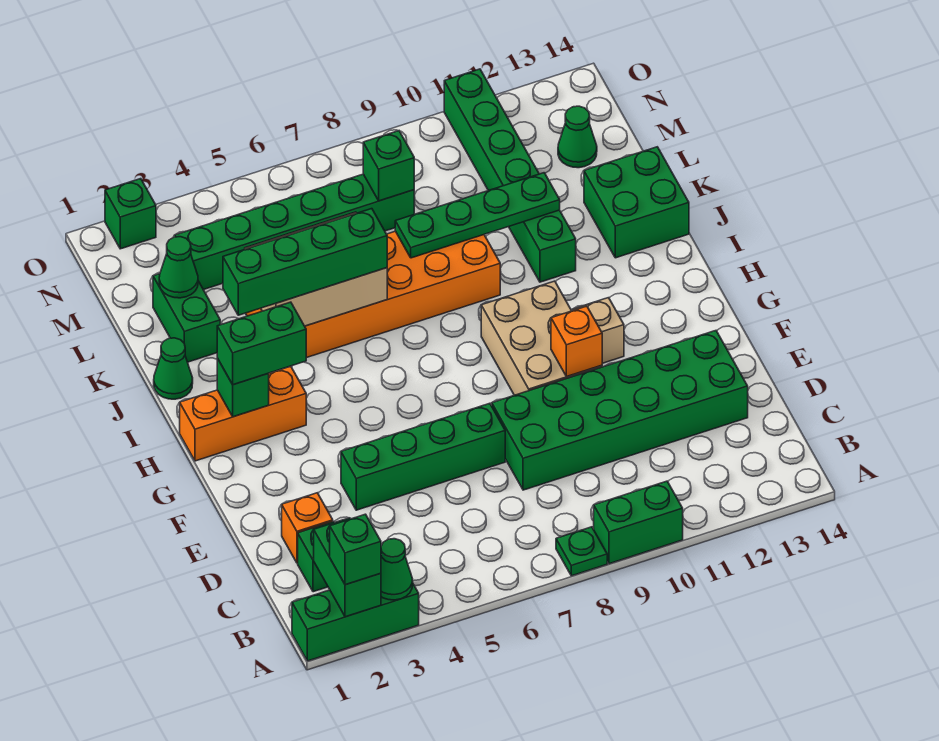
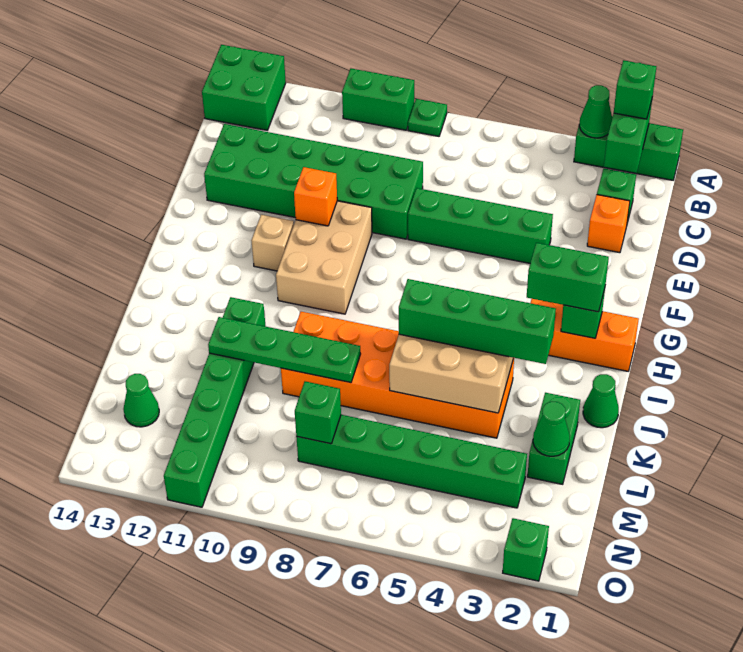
green brick J13:K14 level 1 -> green brick A13:B14 level 1

